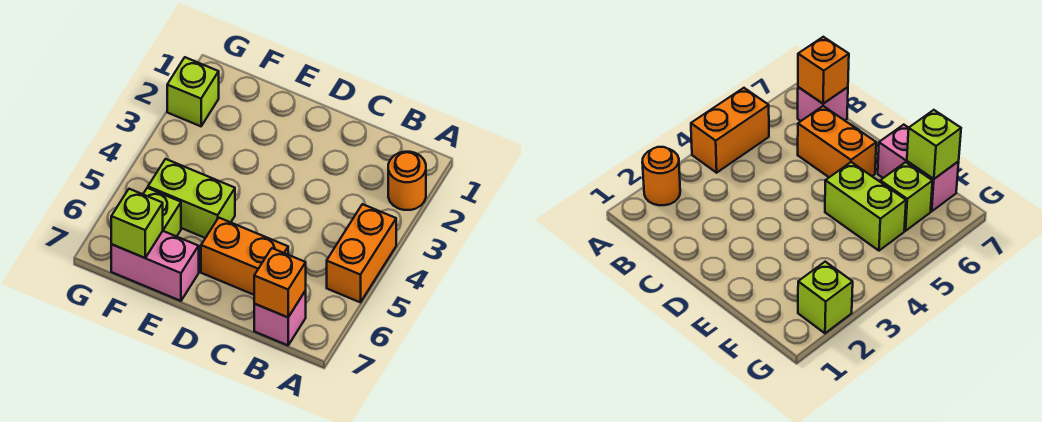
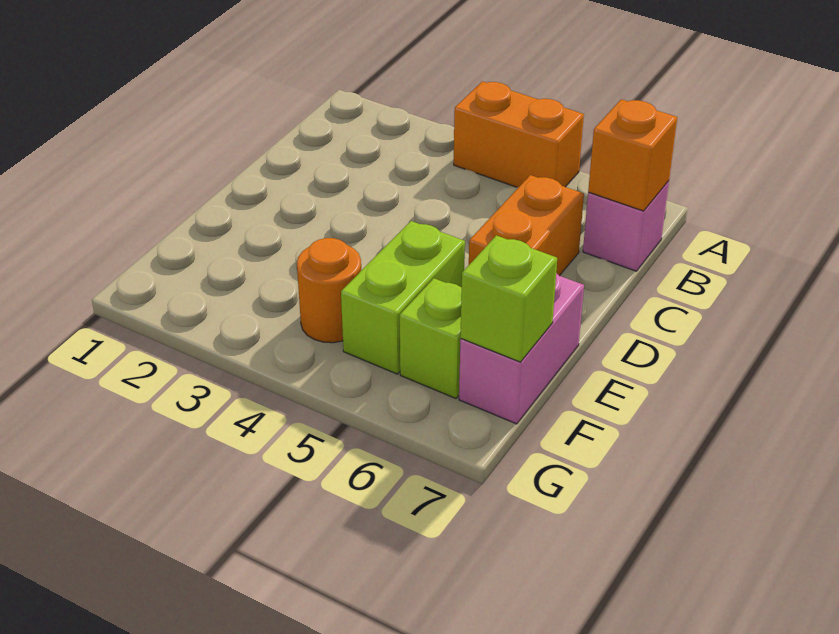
orange round brick A2 level 1 -> orange round brick F4 level 1
lime brick G2 level 1 -> none

